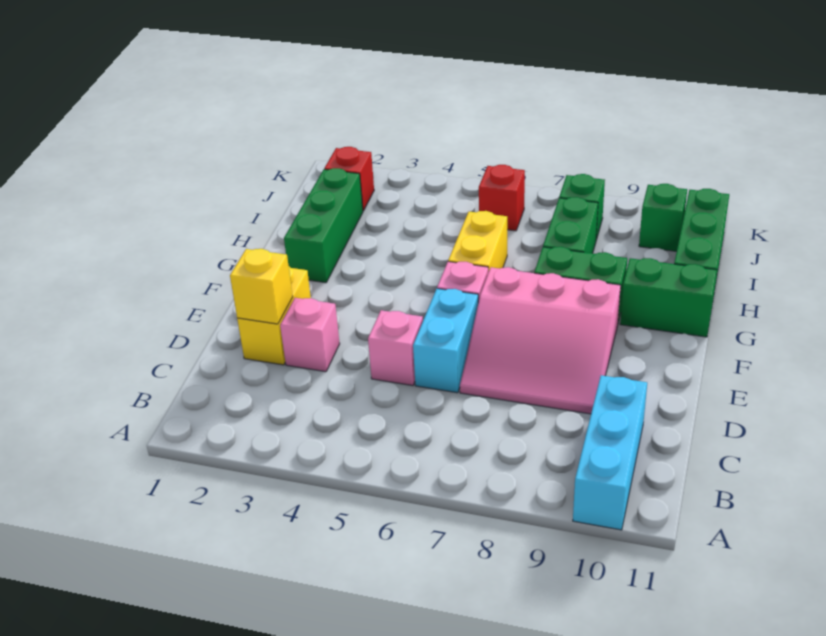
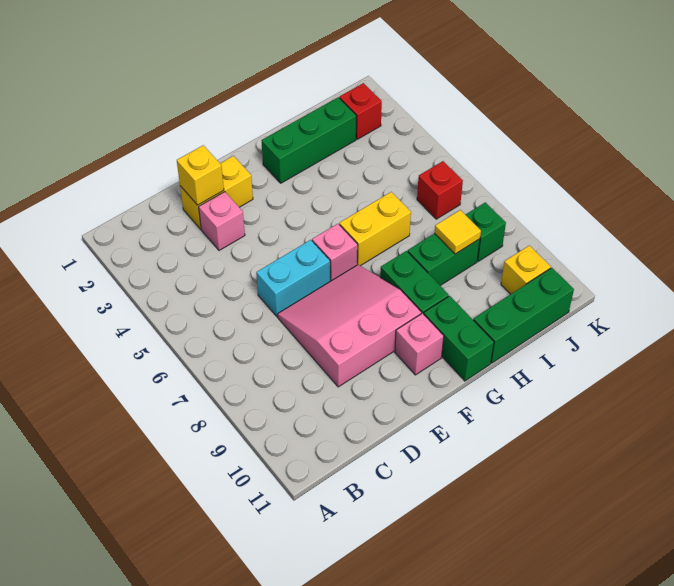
cyan brick A10:C10 level 1 -> none
pink brick D5 level 1 -> pink brick F10 level 1
pink slope D7:F9 level 1 top F -> pink slope D7:F9 level 1 top 9
none -> yellow tile I8 level 2
green brick J10 level 1 -> yellow brick J10 level 1

